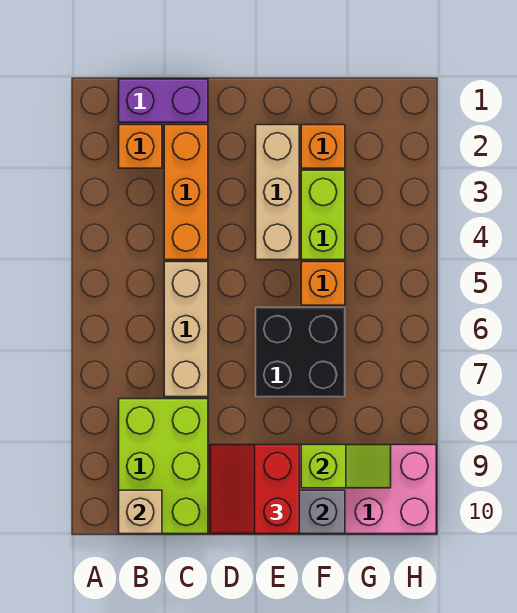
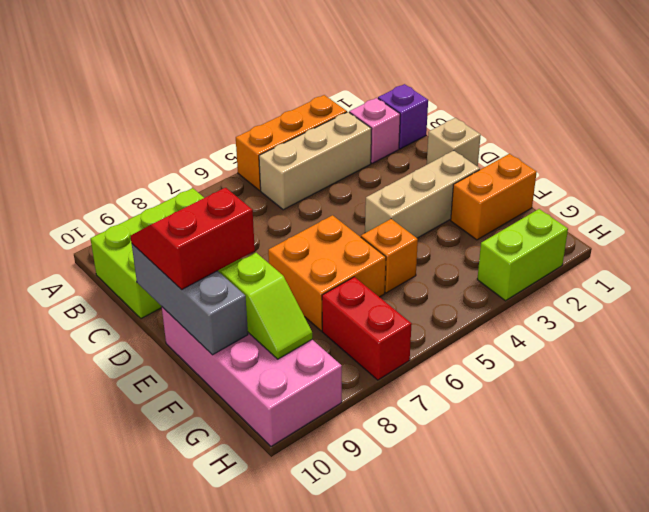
purple brick B1:C1 level 1 -> purple brick B1 level 1
orange brick B2 level 1 -> pink brick B2 level 1
tan brick B10 level 2 -> tan brick D1 level 1
orange brick C2:C4 level 1 -> orange brick A3:A5 level 1
tan brick C5:C7 level 1 -> tan brick B3:B5 level 1
black brick E6:F7 level 1 -> orange brick E6:F7 level 1
orange brick F2 level 1 -> orange brick F1:F2 level 1
lime brick F3:F4 level 1 -> lime brick H2:H3 level 1
none -> red brick G7:H7 level 1

